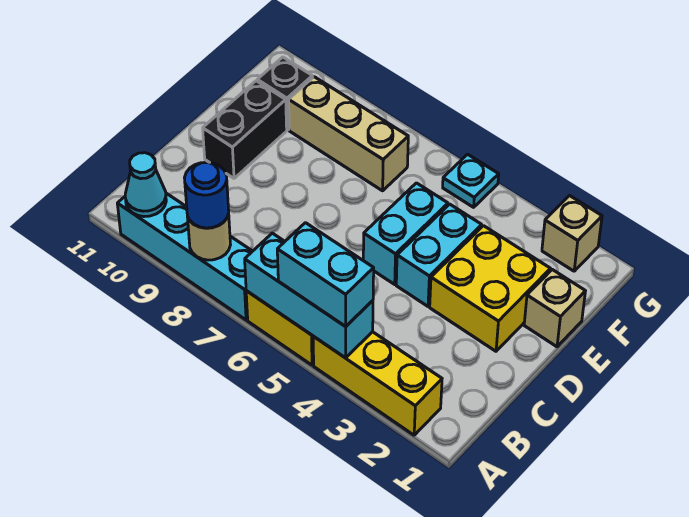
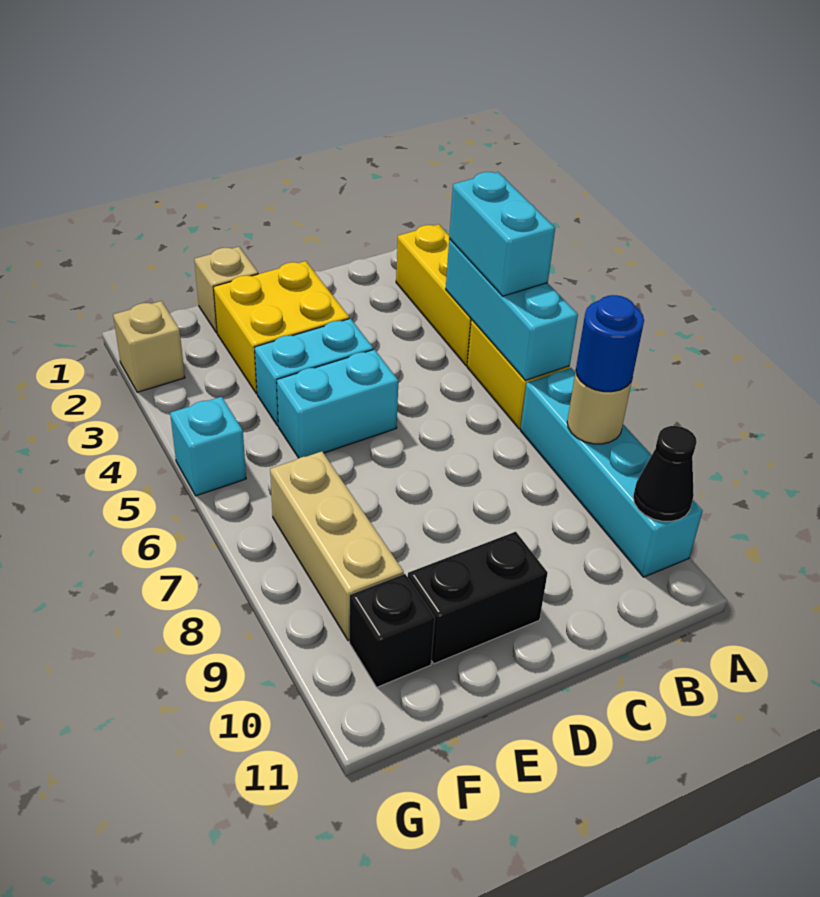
cyan cone A10 level 2 -> black cone A10 level 2
cyan plate G5 level 1 -> cyan brick G5 level 1

